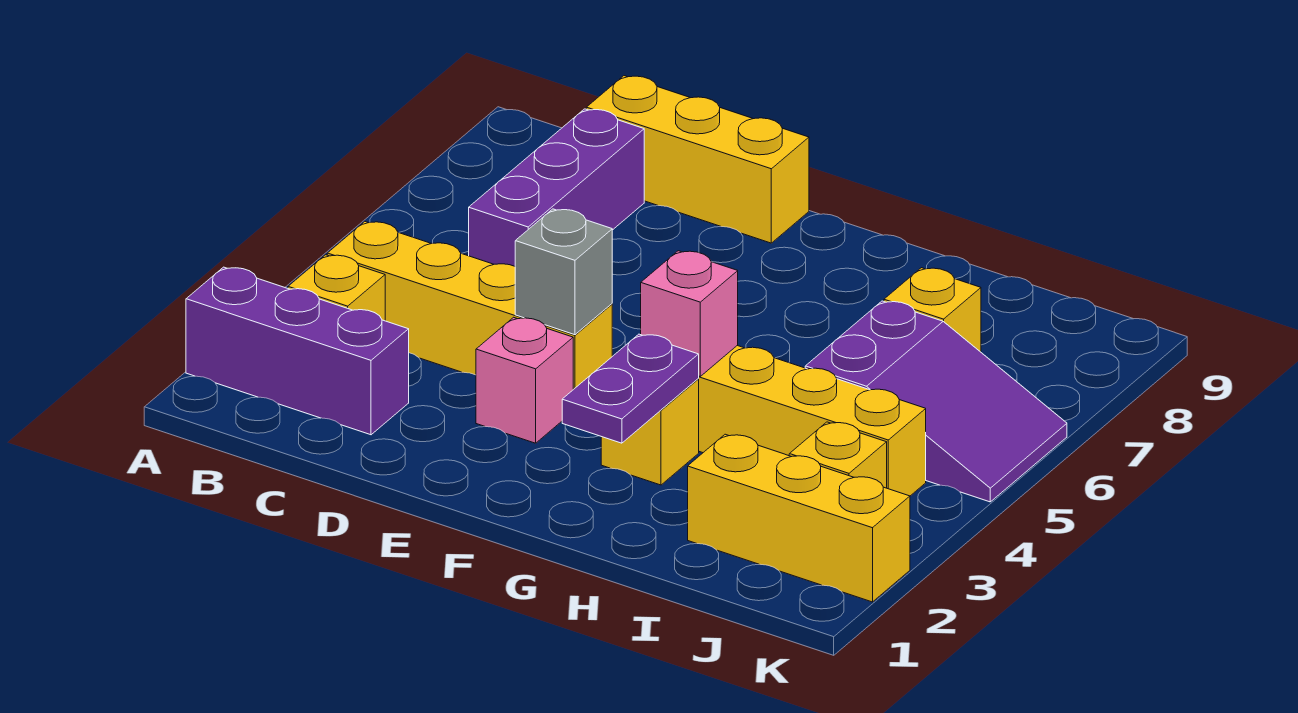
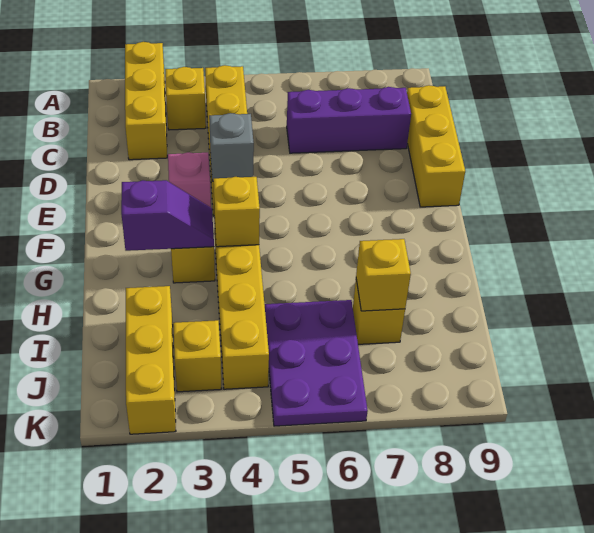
purple brick A2:C2 level 1 -> yellow brick A2:C2 level 1
purple plate G2:G3 level 2 -> purple slope G2:G3 level 2 top 2
pink brick G4 level 2 -> yellow brick G4 level 2
purple slope I5:K6 level 1 top I -> purple plate I5:K6 level 1
none -> yellow brick I7 level 2

